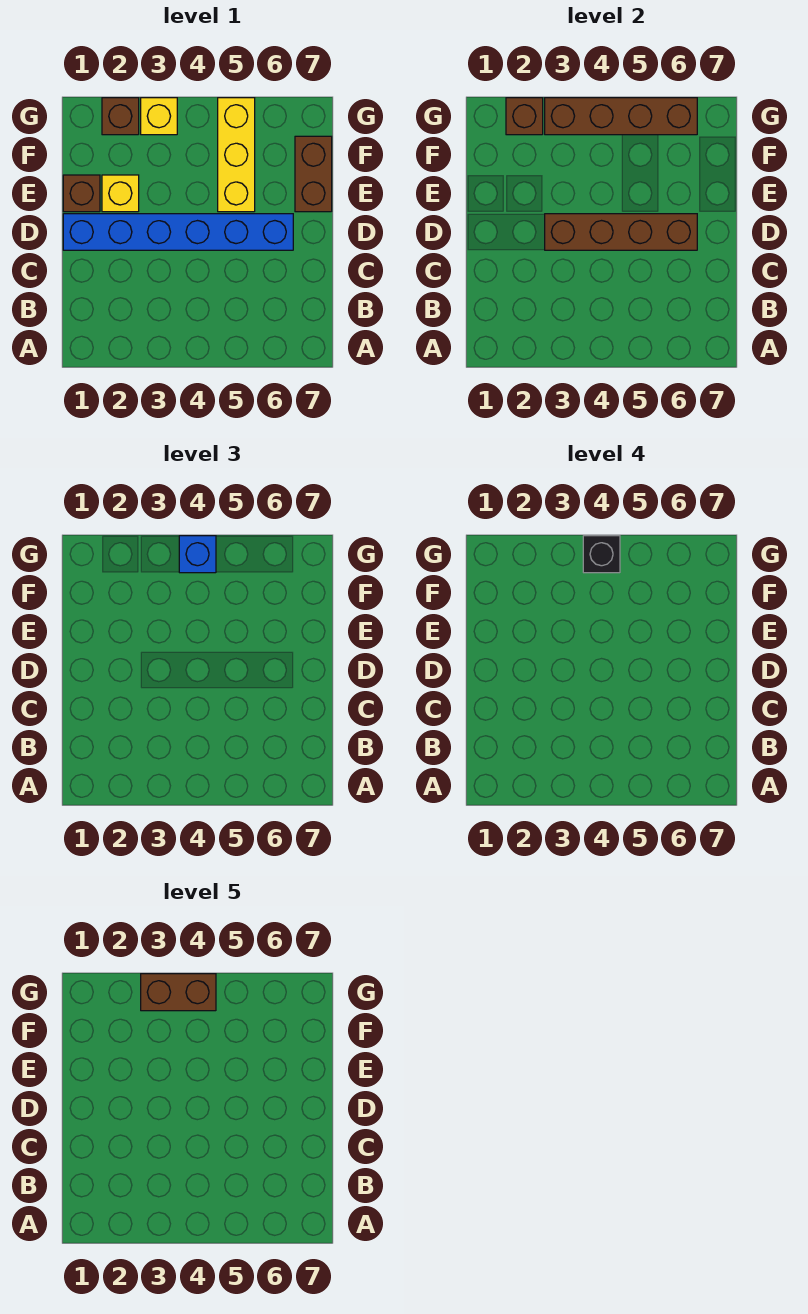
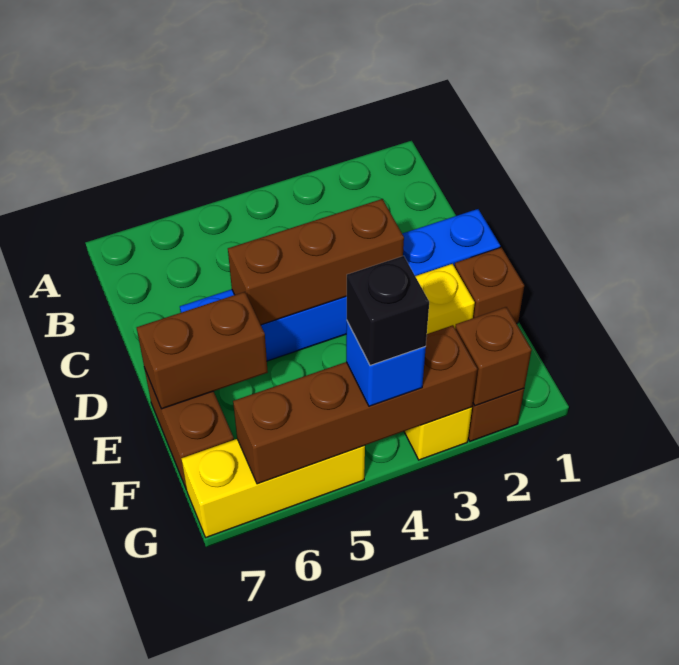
brown brick D3:D6 level 2 -> brown brick D3:D5 level 2
yellow brick E5:G5 level 1 -> yellow brick G5:G7 level 1
brown brick G3:G4 level 5 -> brown brick E6:E7 level 2

